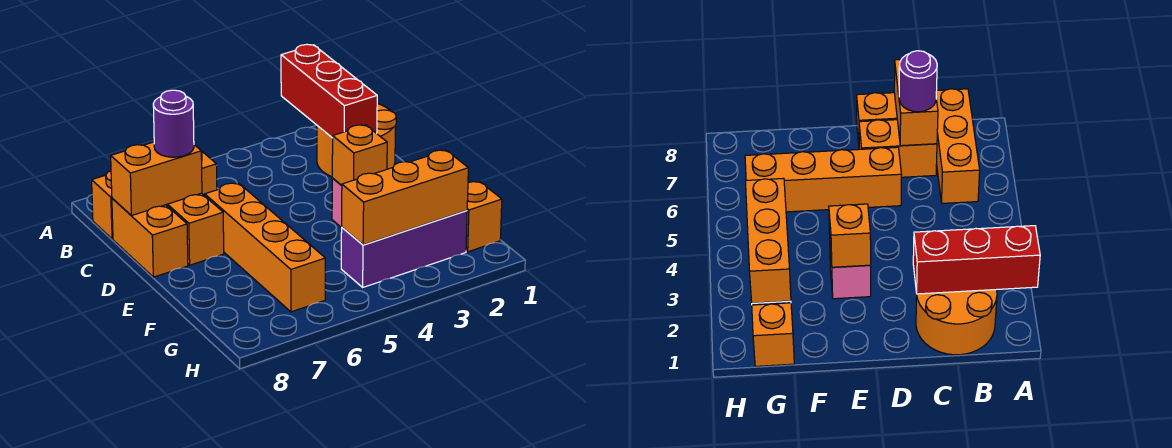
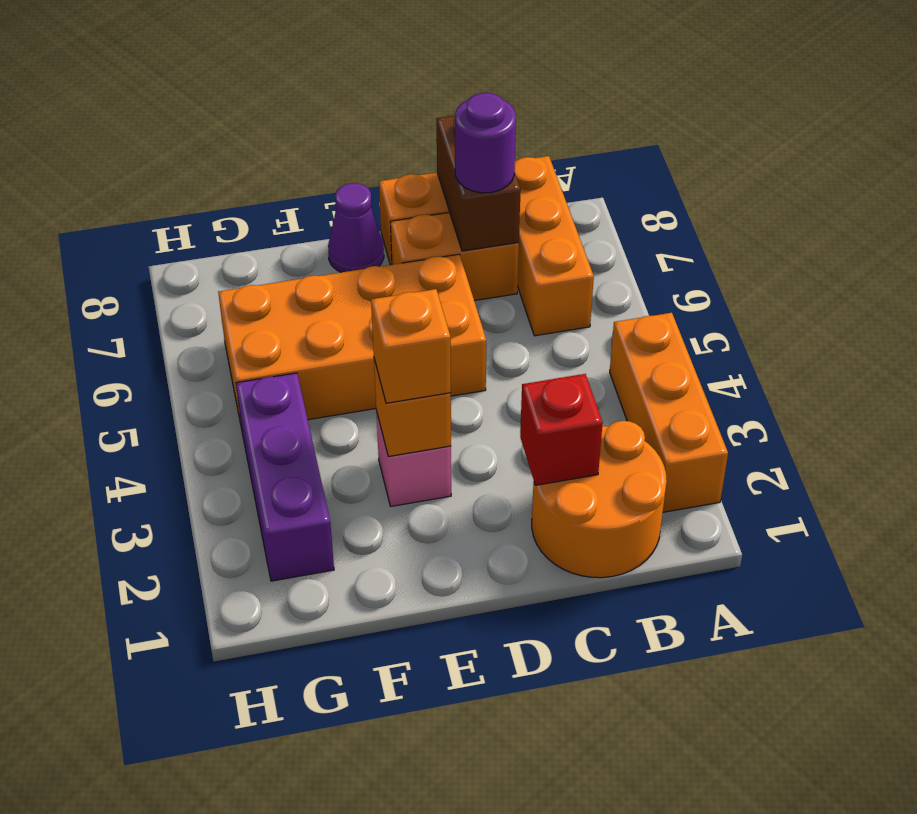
red brick A2:C2 level 2 -> red brick C2 level 2
orange brick C7:C8 level 2 -> brown brick C7:C8 level 2
orange brick D6:G6 level 1 -> orange brick D5:G6 level 1
none -> purple cone E8 level 1
orange brick G1 level 1 -> orange brick E3 level 3
orange brick G2:G4 level 2 -> orange brick A2:A4 level 1

